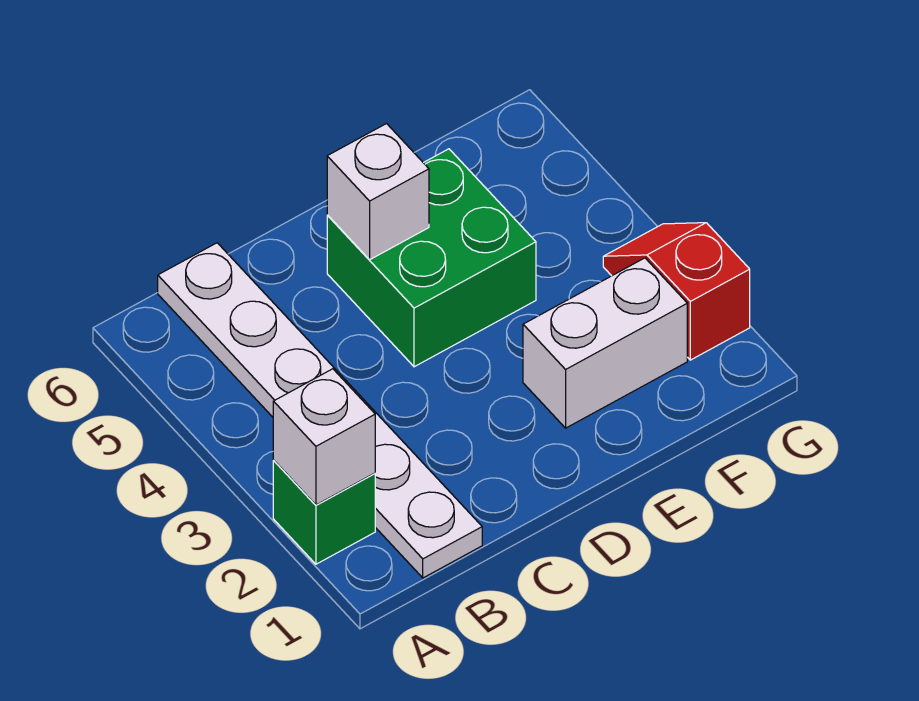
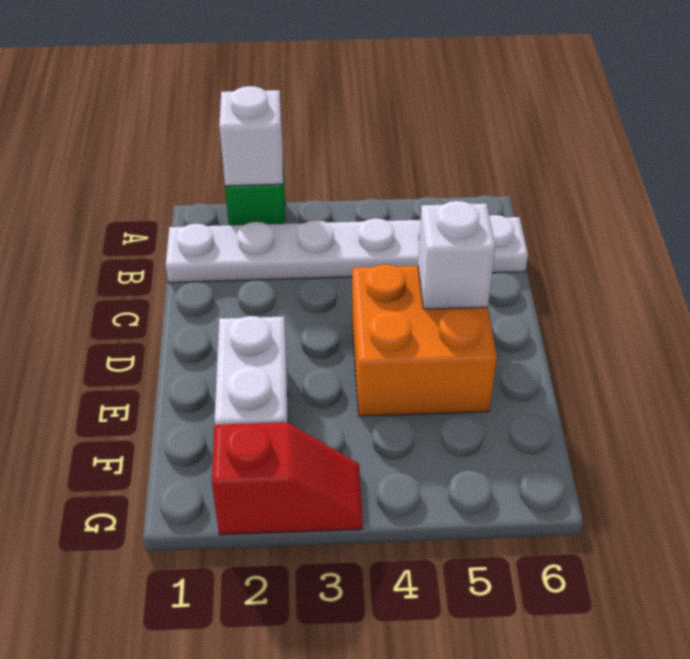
green brick D4:E5 level 1 -> orange brick D4:E5 level 1

